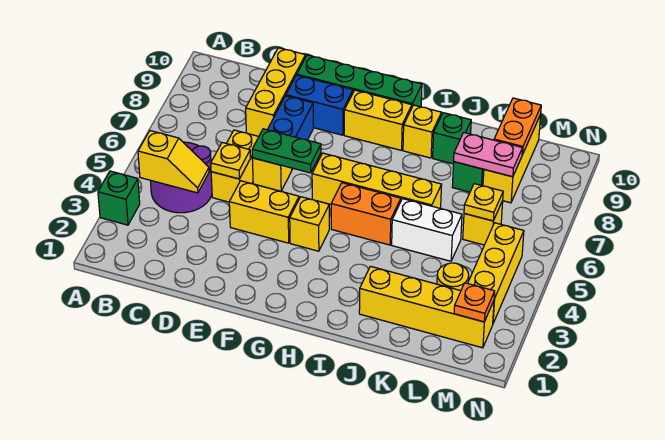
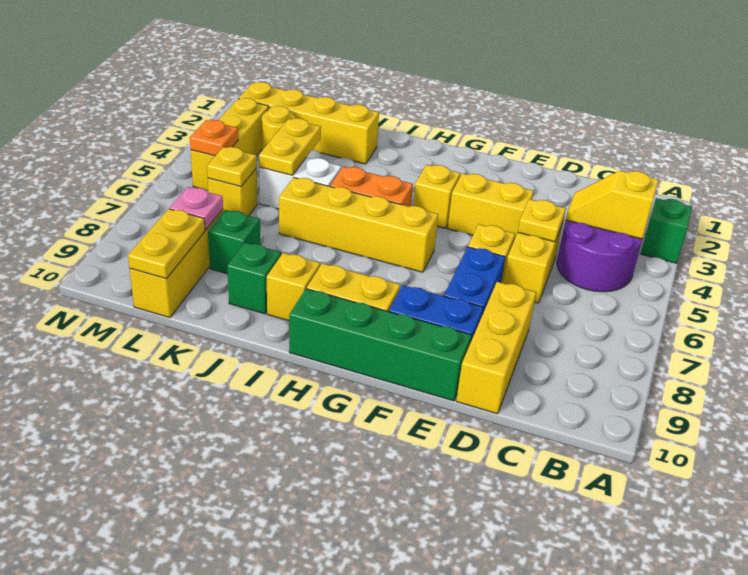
green plate E6:F6 level 2 -> none
none -> yellow plate K4:K5 level 2
pink plate K8:L8 level 2 -> pink plate L8 level 2
orange plate L9:L10 level 2 -> yellow plate L9:L10 level 2
orange plate M2 level 2 -> orange plate M5 level 2

